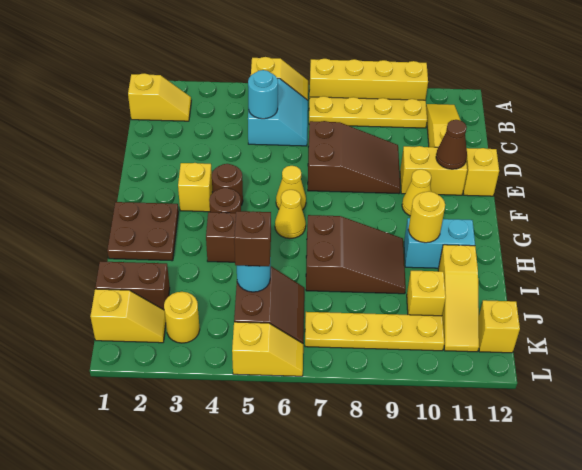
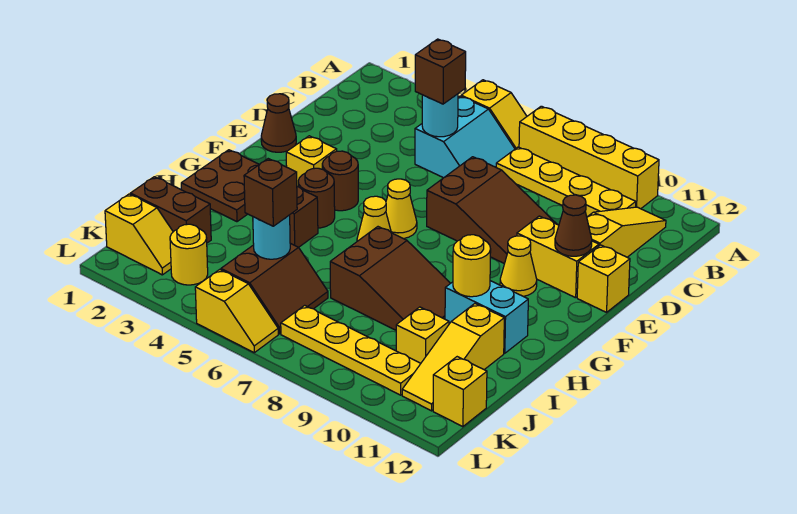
yellow slope B1:B2 level 1 top 1 -> none
none -> brown brick C5 level 3
none -> brown cone E1 level 1

